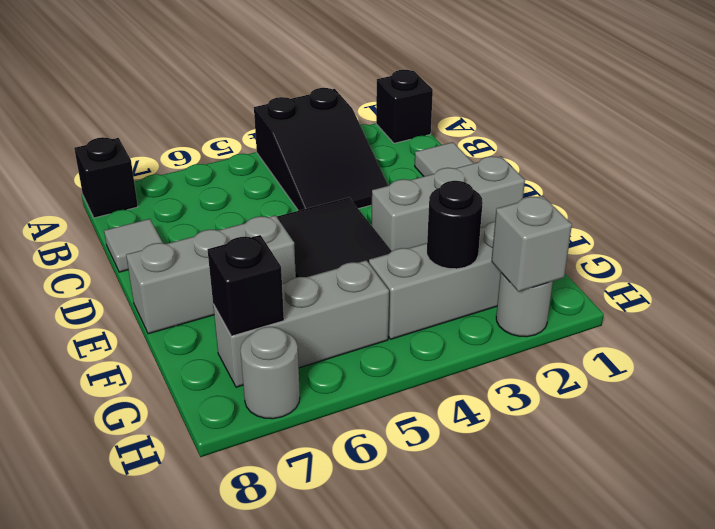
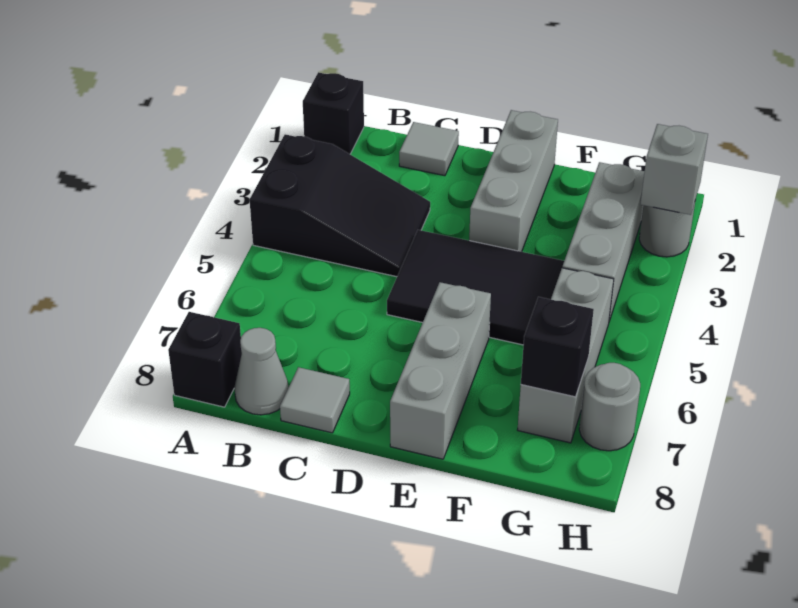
none -> grey cone B8 level 1
black round brick G3 level 2 -> none

